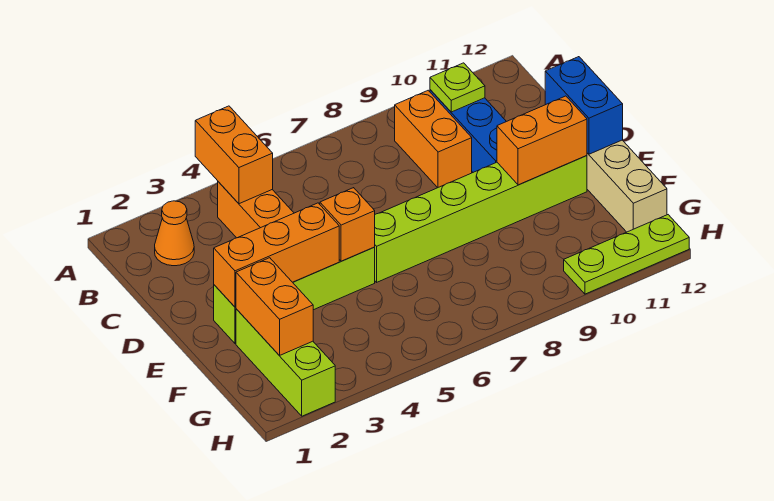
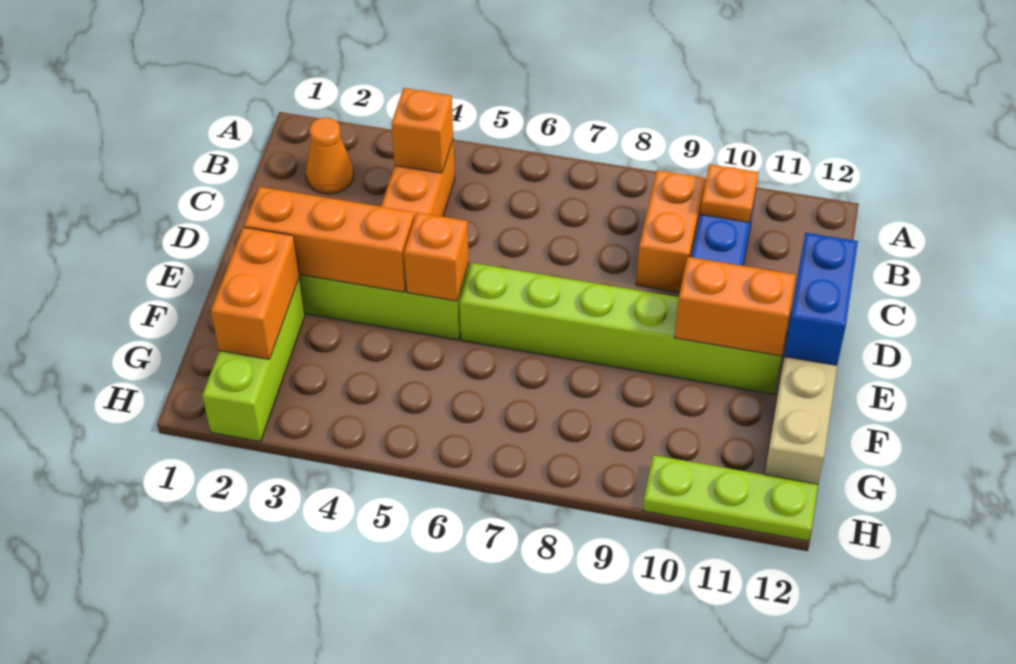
orange brick A4:B4 level 2 -> orange brick B4 level 2
lime plate B10 level 2 -> orange plate B10 level 2

